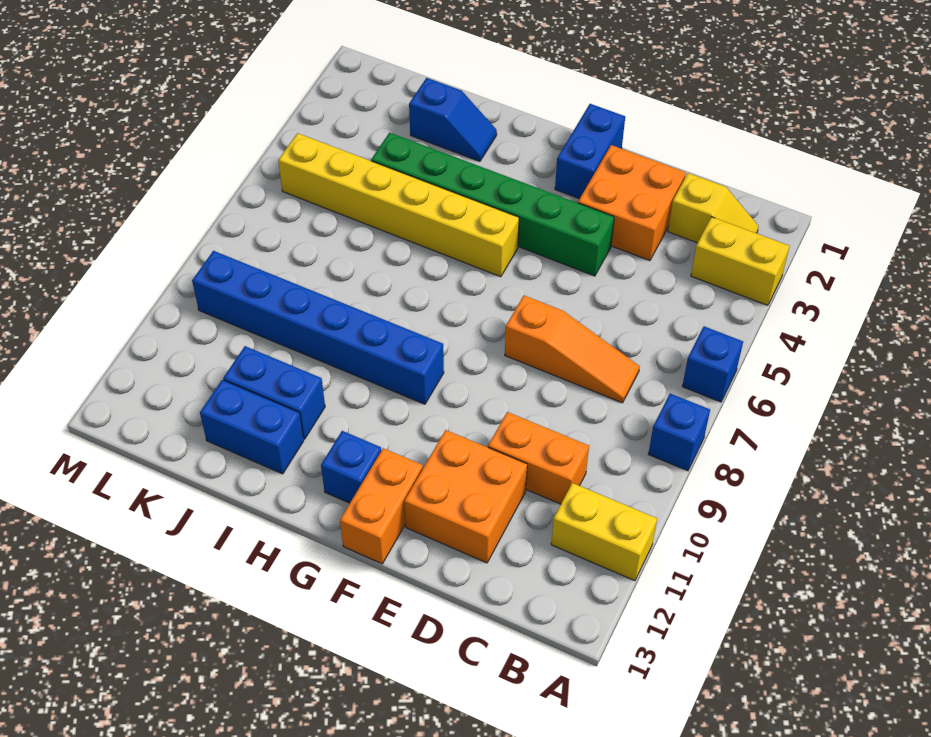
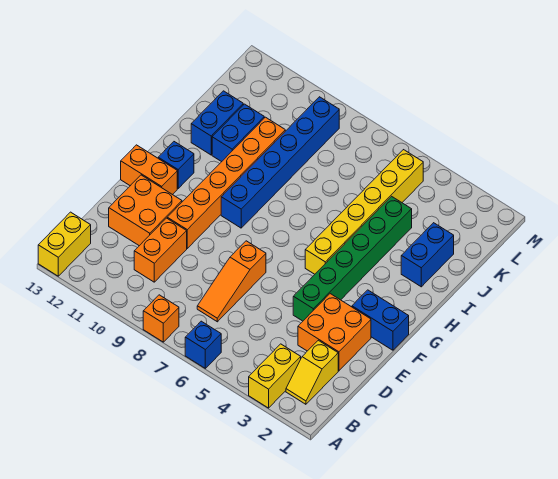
blue brick A8 level 1 -> orange brick A8 level 1
yellow brick A11:B11 level 1 -> yellow brick A13:B13 level 1
none -> orange brick E10:J10 level 1
blue slope I2:J2 level 1 top J -> blue brick I2:J2 level 1

